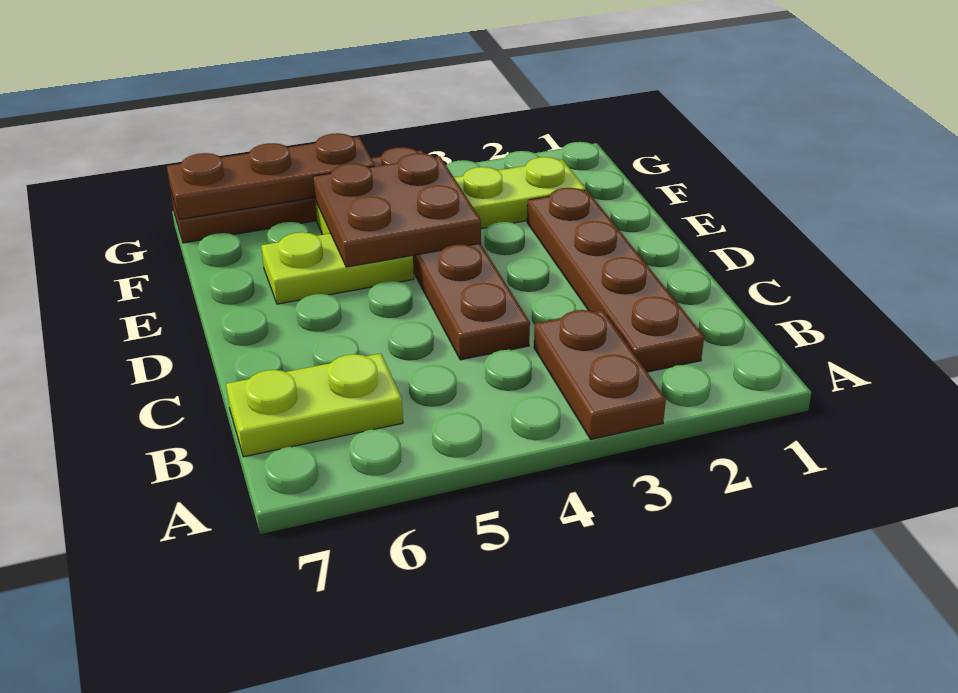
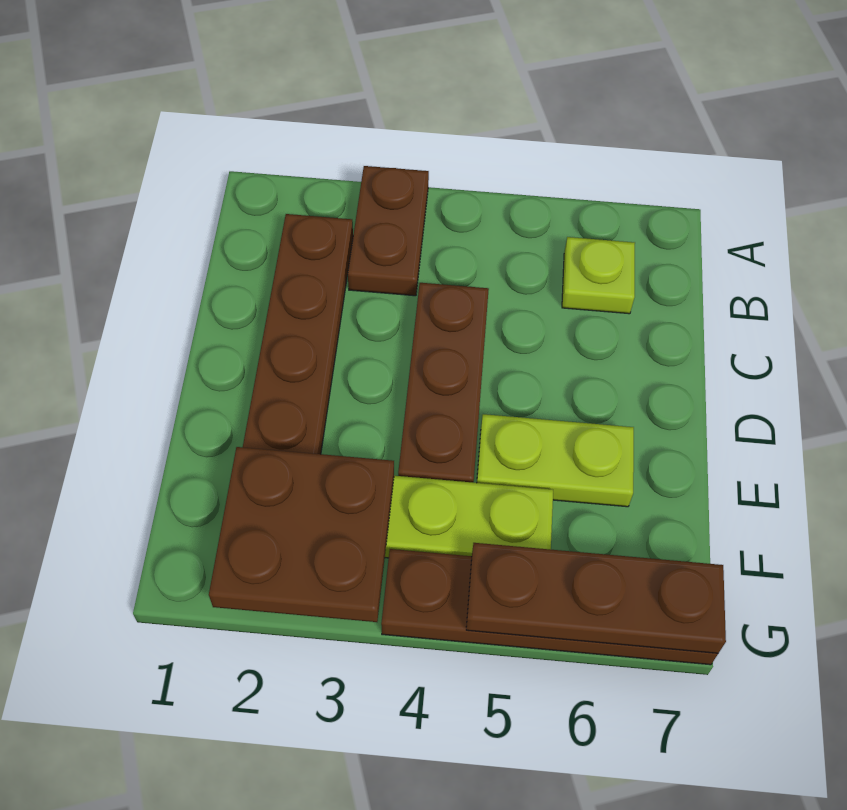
lime plate B6:B7 level 1 -> lime plate B6 level 1
brown plate E4:F5 level 2 -> brown plate F2:G3 level 2

